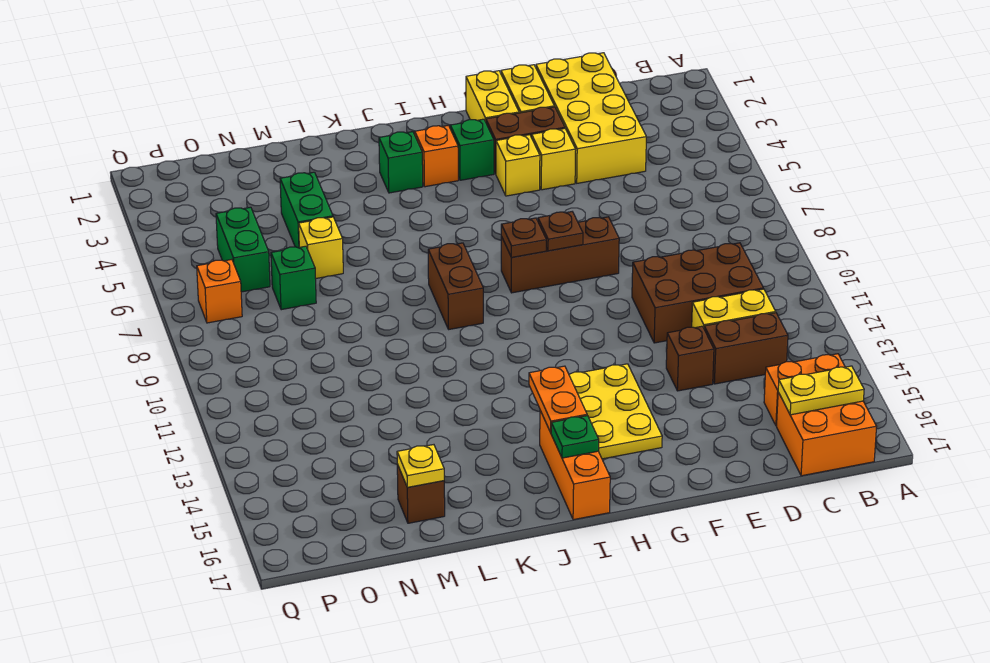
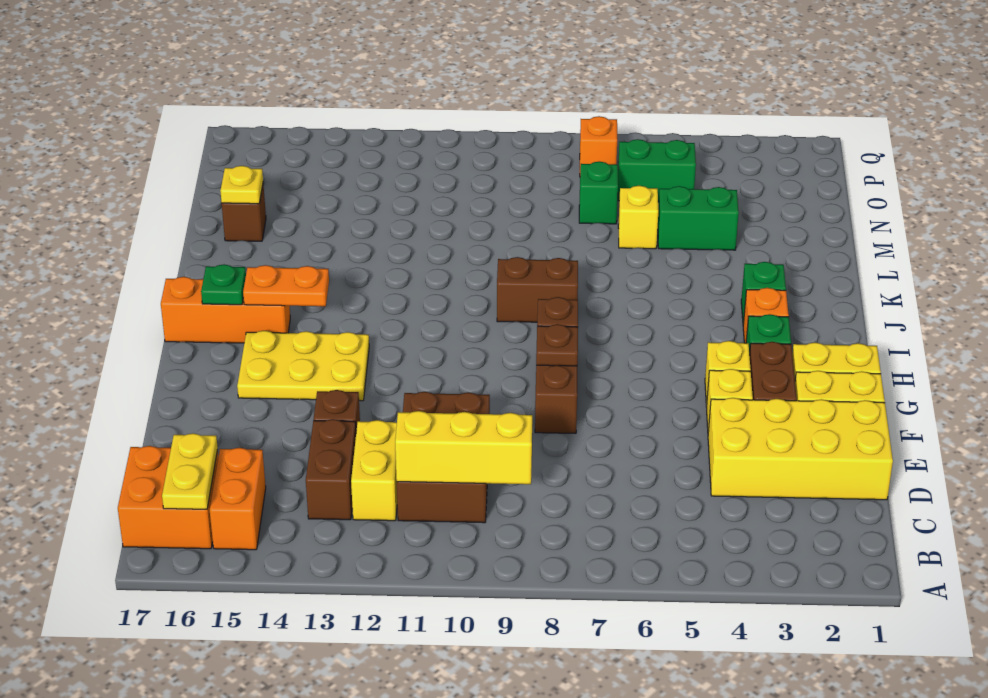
none -> yellow brick C9:C11 level 2

